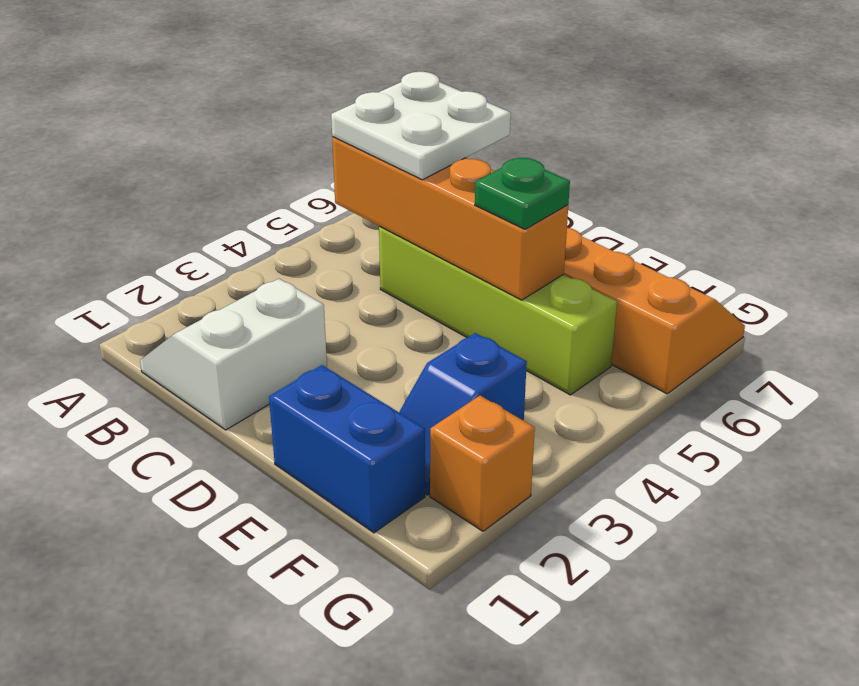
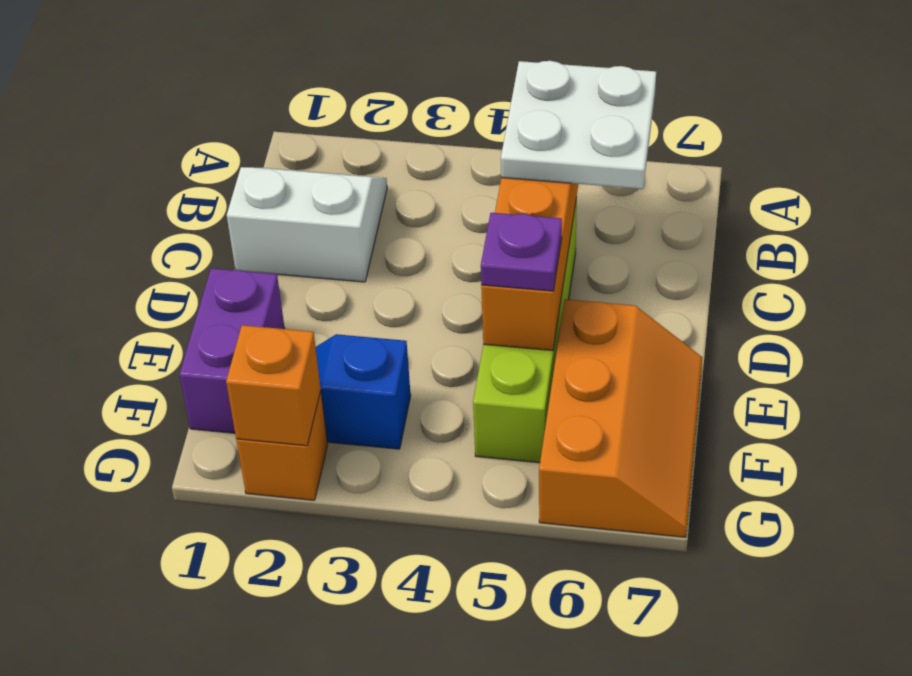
blue brick E1:F1 level 1 -> purple brick E1:F1 level 1
green plate E5 level 3 -> purple plate E5 level 3
none -> orange brick G2 level 2

